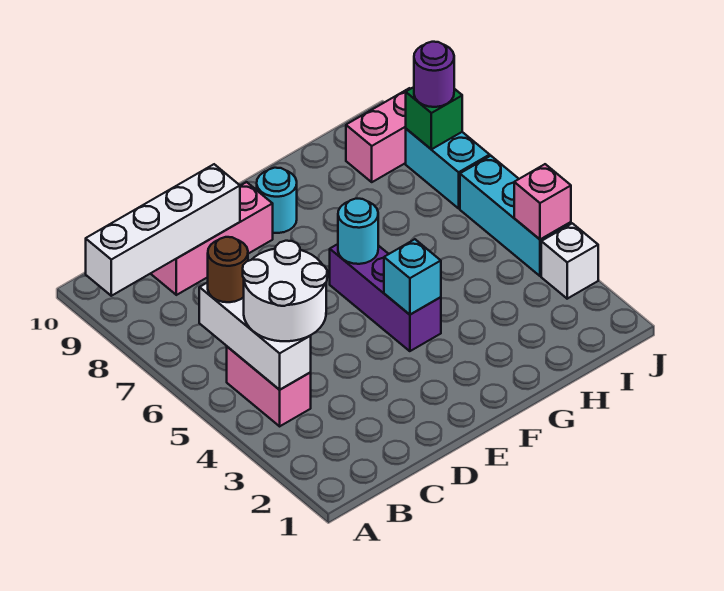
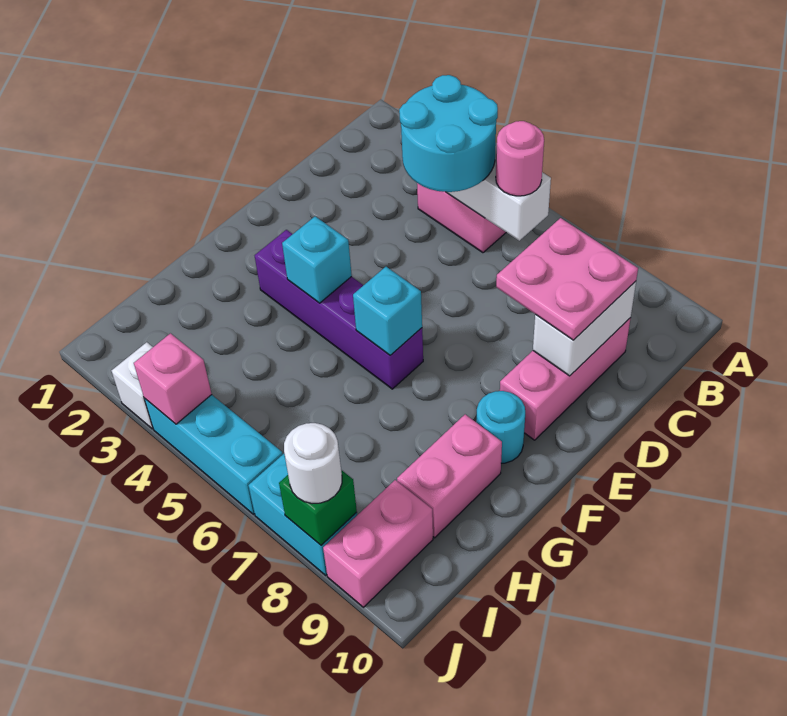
white brick A9:D9 level 2 -> white brick C9:D9 level 2
white round brick B4:C5 level 3 -> cyan round brick B4:C5 level 3
brown round brick B6 level 3 -> pink round brick B6 level 3
none -> pink plate C8:D9 level 3
purple brick F4:F6 level 1 -> purple brick F3:F6 level 1
cyan round brick F6 level 2 -> cyan brick F6 level 2
none -> pink brick G9:H9 level 1
purple round brick J8 level 3 -> white round brick J8 level 3

